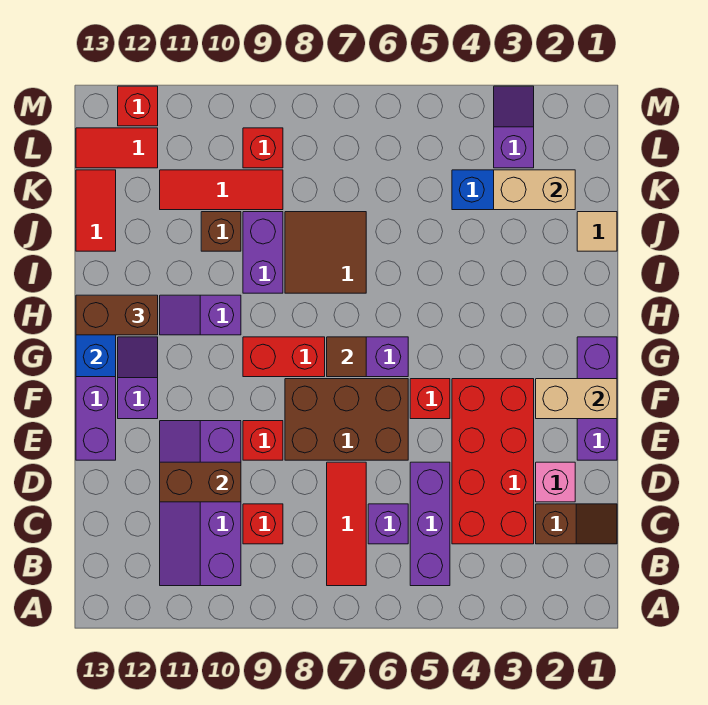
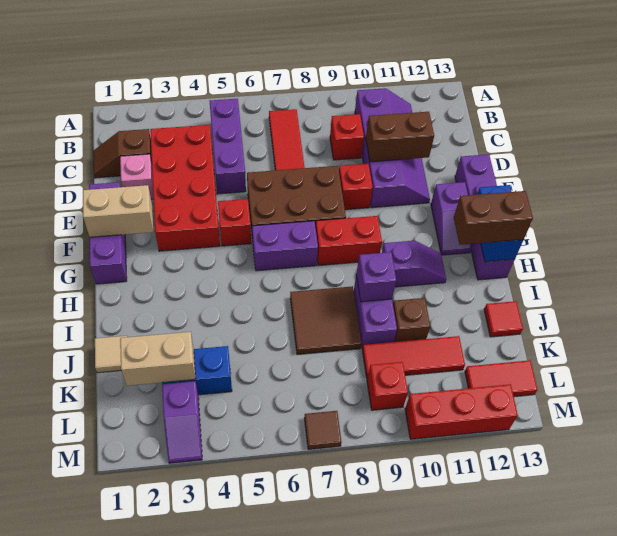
purple brick C6 level 1 -> purple brick I9 level 2
brown tile G7 level 2 -> brown tile M7 level 1
red tile J13:K13 level 1 -> red tile J13 level 1
red brick M12 level 1 -> red brick M10:M12 level 1

